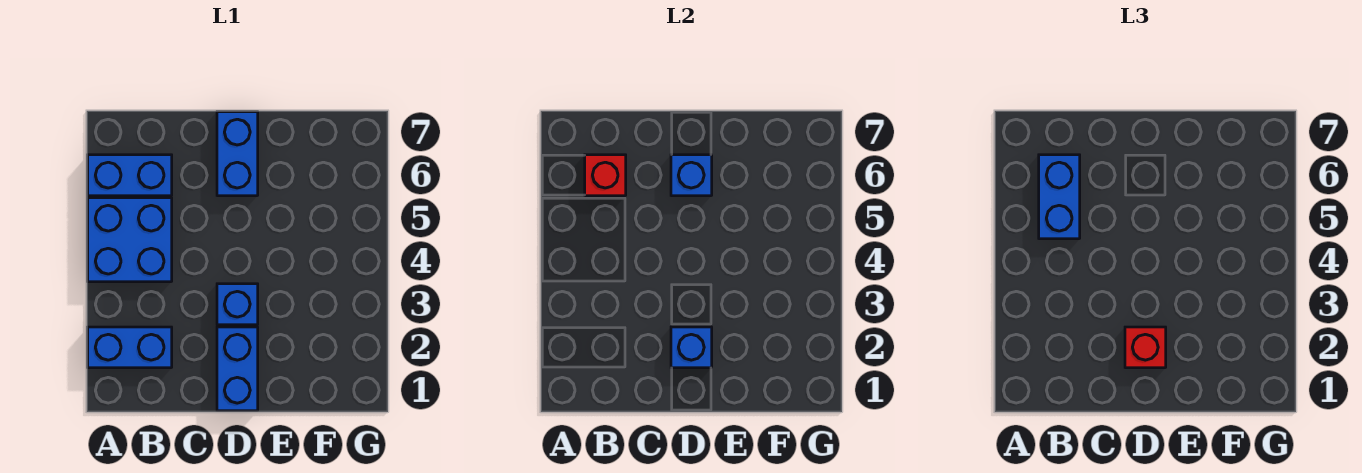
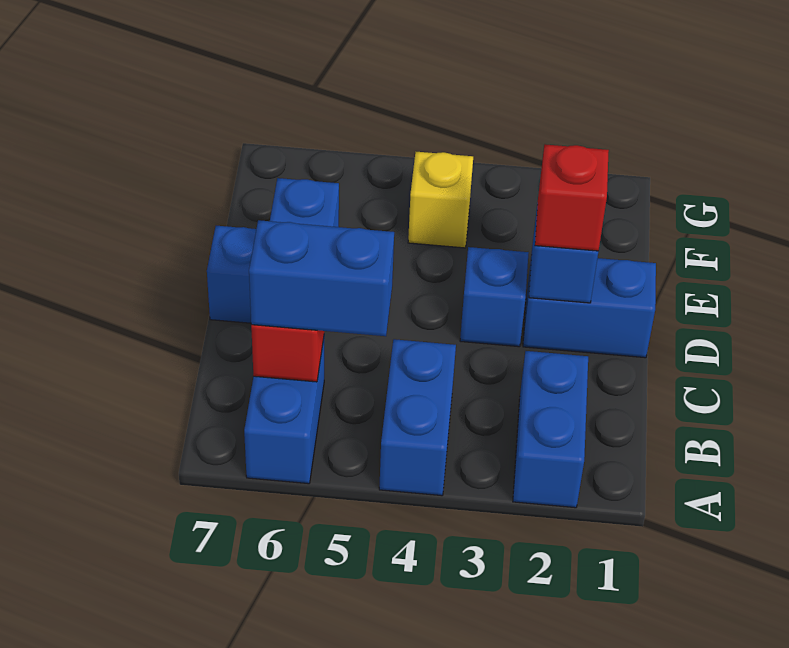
blue brick A4:B5 level 1 -> blue brick A4:B4 level 1
none -> yellow brick F4 level 1

